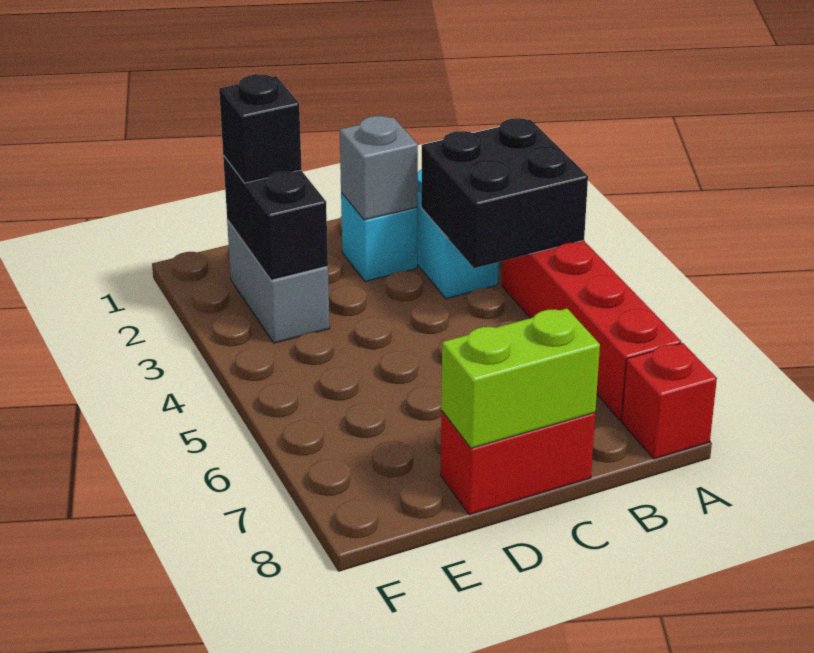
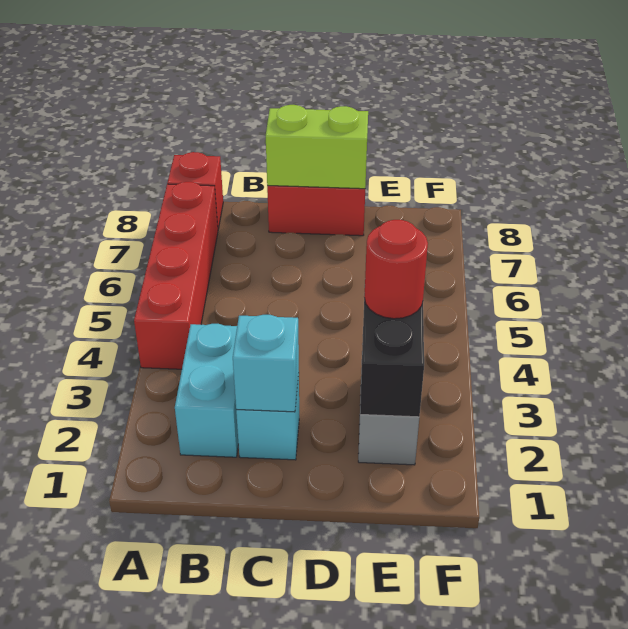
black brick A3:B4 level 2 -> none
grey brick C2 level 2 -> cyan brick C2 level 2
black brick E2 level 3 -> none
none -> red round brick E3 level 3

